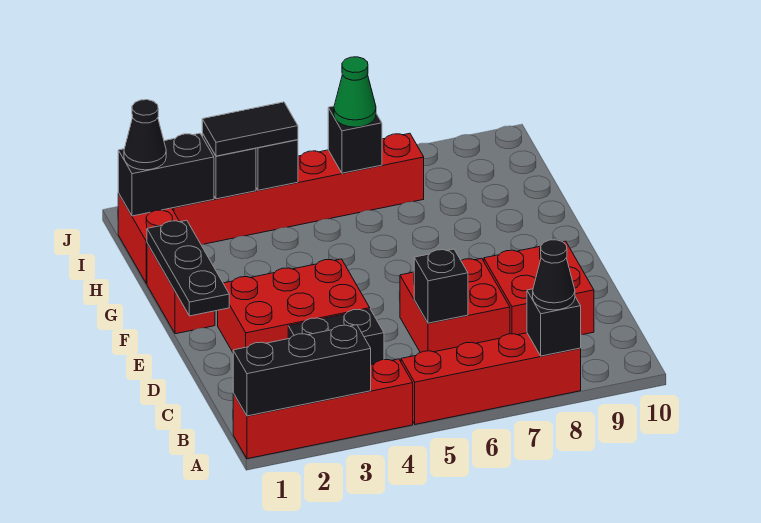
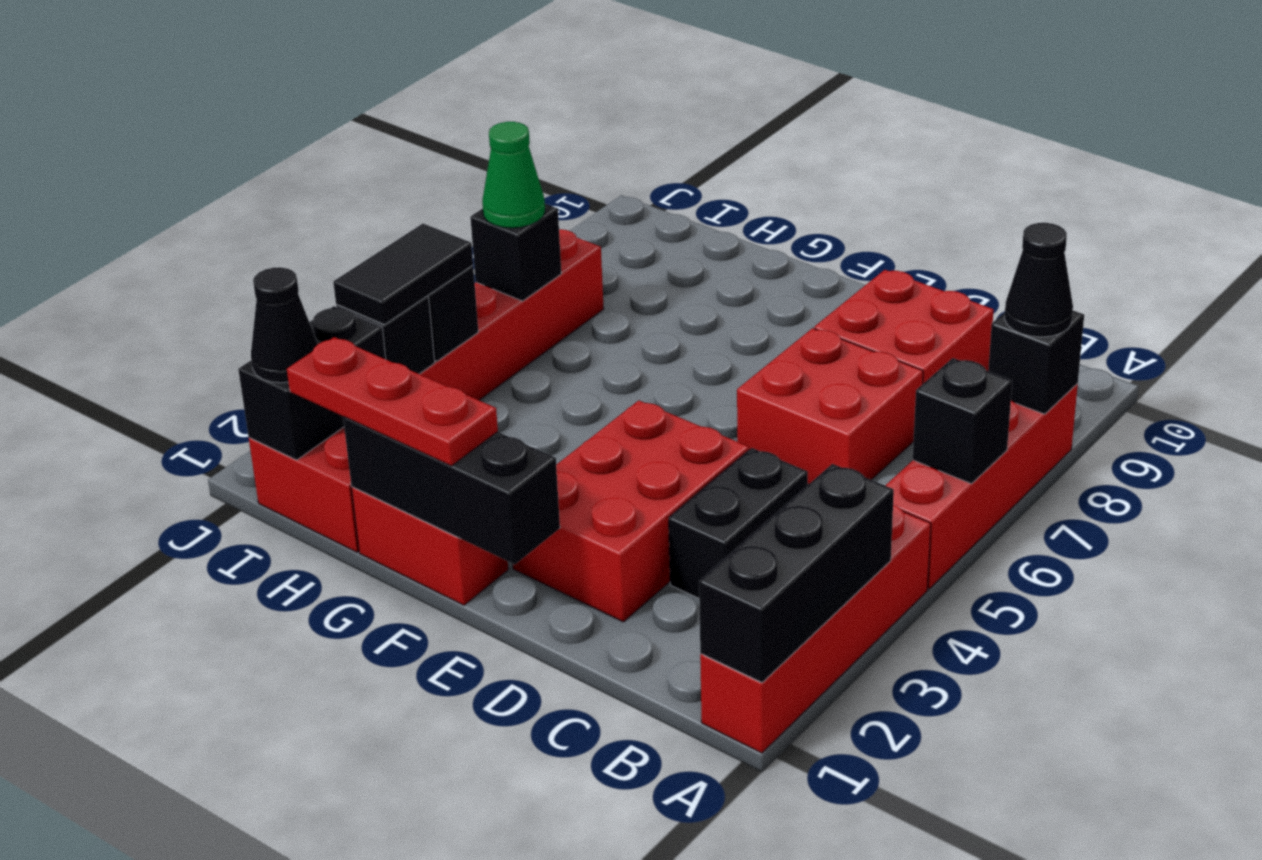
black brick C6 level 2 -> black brick A6 level 2
black plate E1:G1 level 2 -> black brick E1:G1 level 2
none -> red plate F1:H1 level 3

